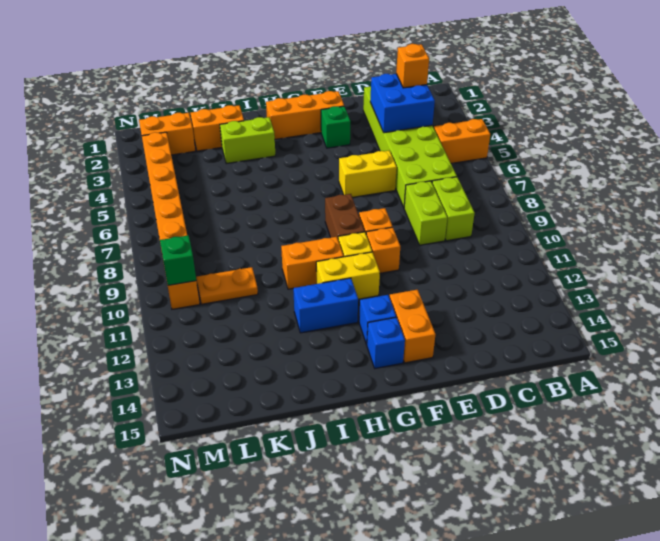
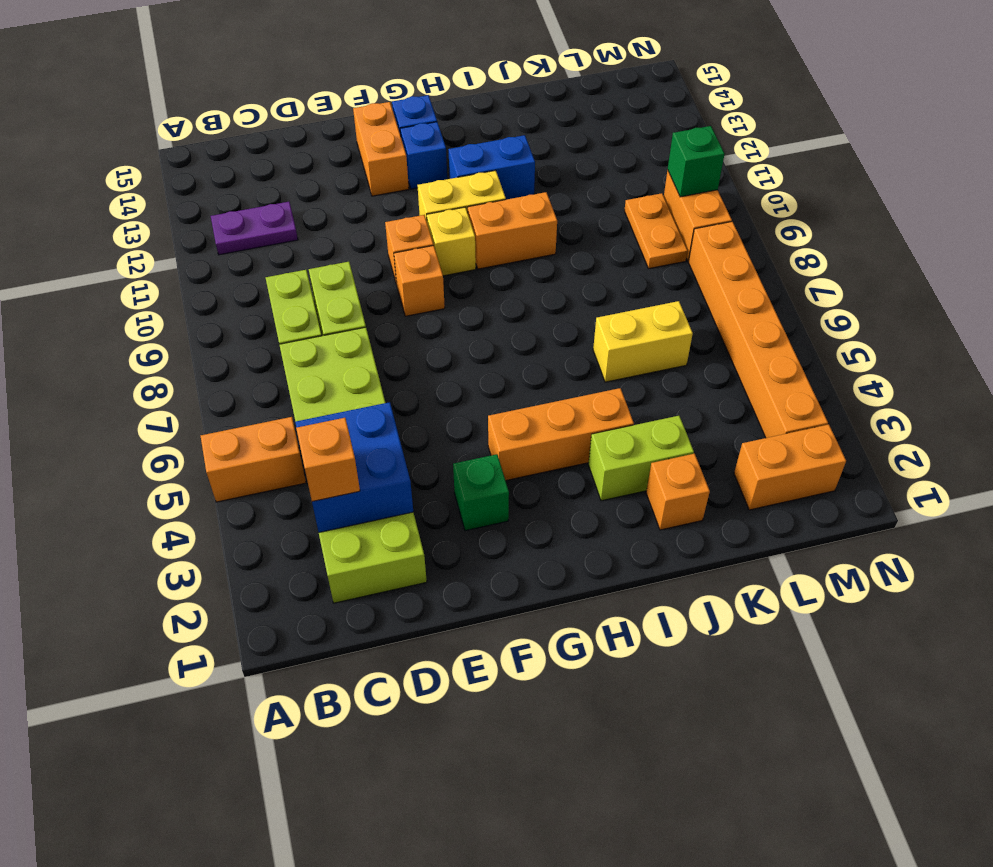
none -> purple plate B12:C12 level 1
yellow brick E6:F6 level 1 -> yellow brick J6:K6 level 1
orange brick F2:H2 level 1 -> orange brick G4:I4 level 1
brown brick G8:G9 level 1 -> none
orange brick J2:K2 level 1 -> orange brick J2 level 1
orange plate K10:L10 level 1 -> orange plate L9:L10 level 1

